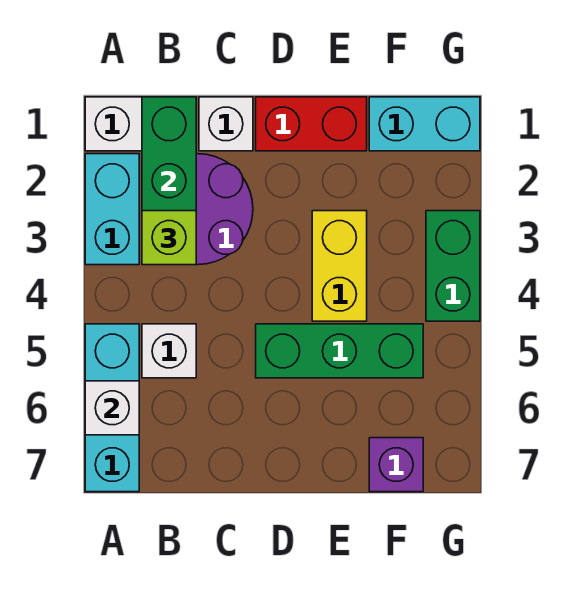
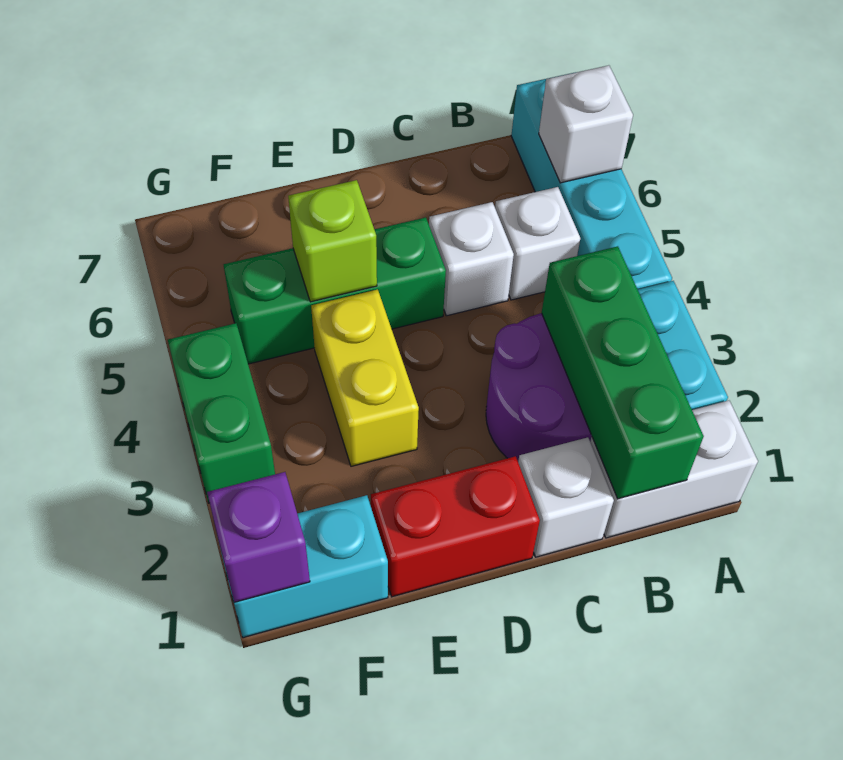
cyan brick A5:A7 level 1 -> cyan brick A4:A7 level 1
lime brick B3 level 3 -> lime brick E5 level 2
none -> white brick C5 level 1
purple brick F7 level 1 -> purple brick G1 level 2

